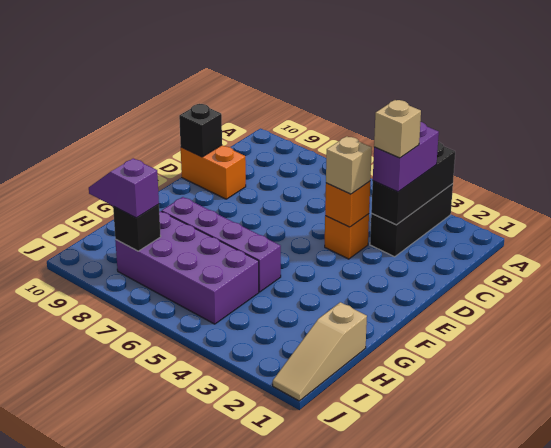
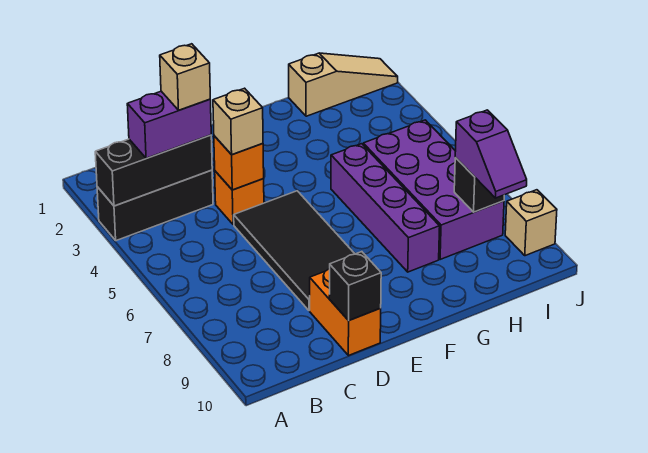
none -> black tile D5:E8 level 1
none -> tan brick J9 level 1

